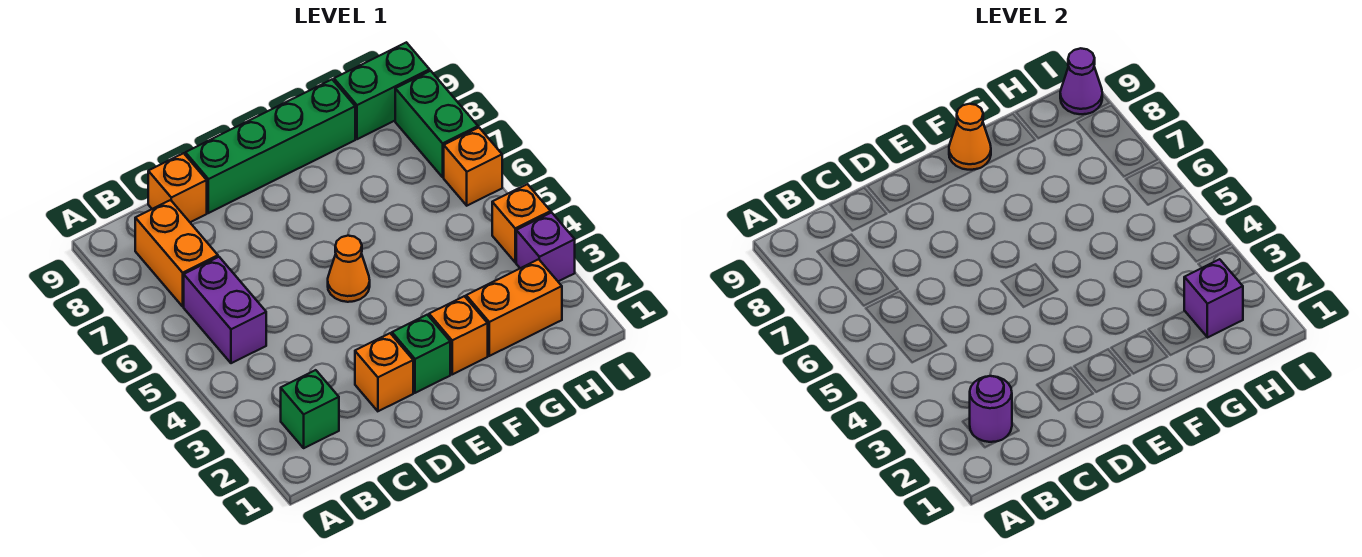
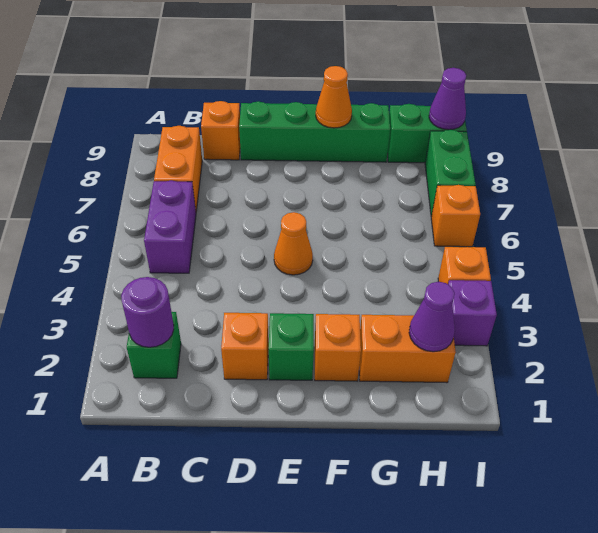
purple brick H2 level 2 -> purple cone H2 level 2

